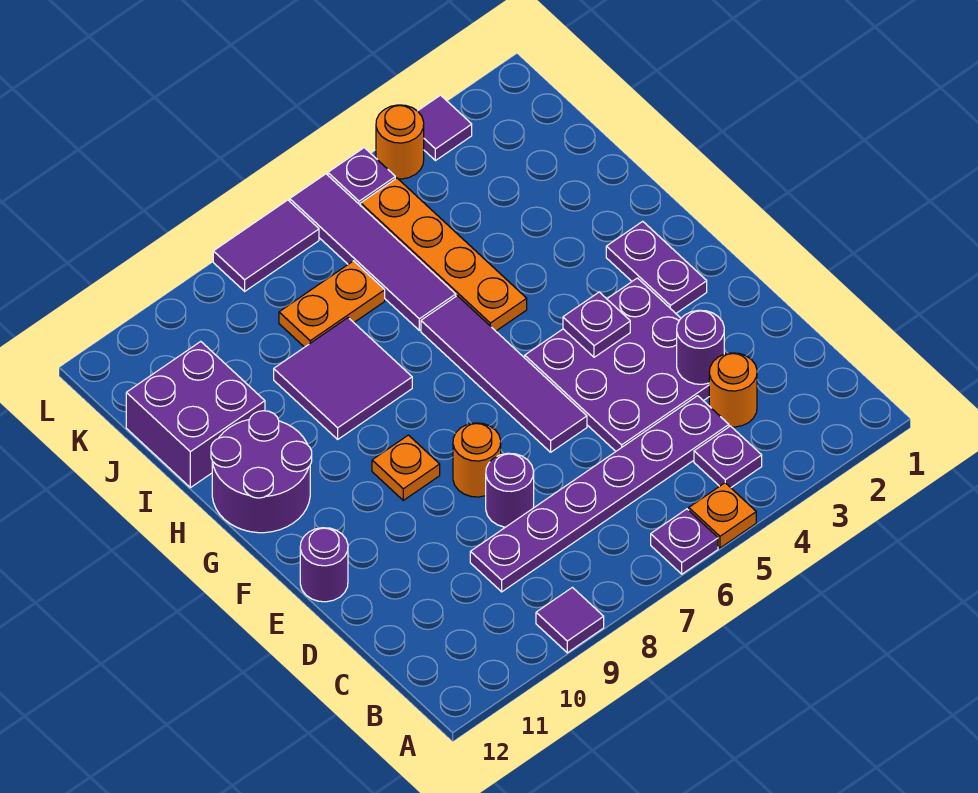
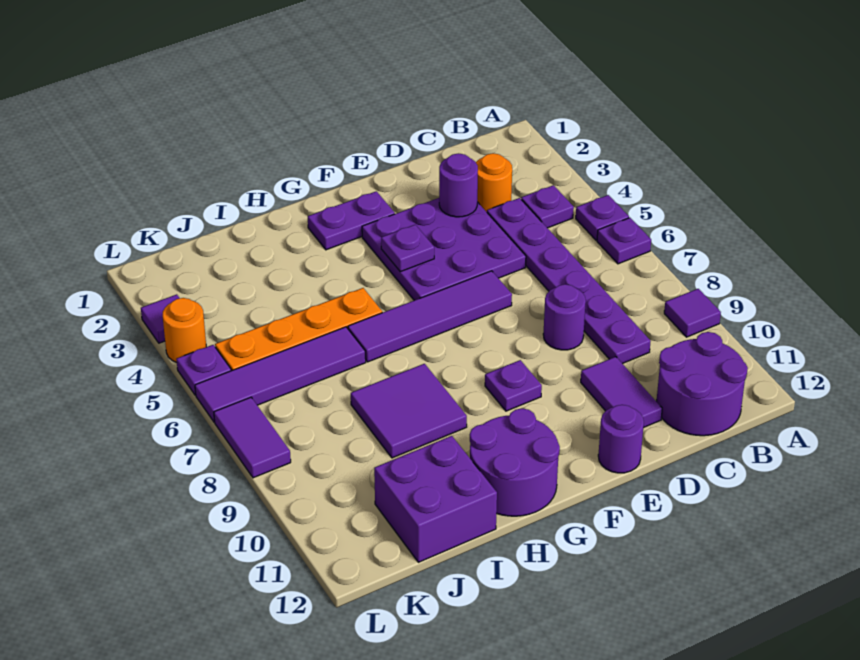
orange plate A5 level 1 -> purple plate A5 level 1
none -> purple round brick B11:C12 level 1
none -> purple tile D10:D11 level 1
orange round brick E8 level 1 -> none
orange plate F9 level 1 -> purple plate F9 level 1
orange plate J7:J8 level 1 -> none

